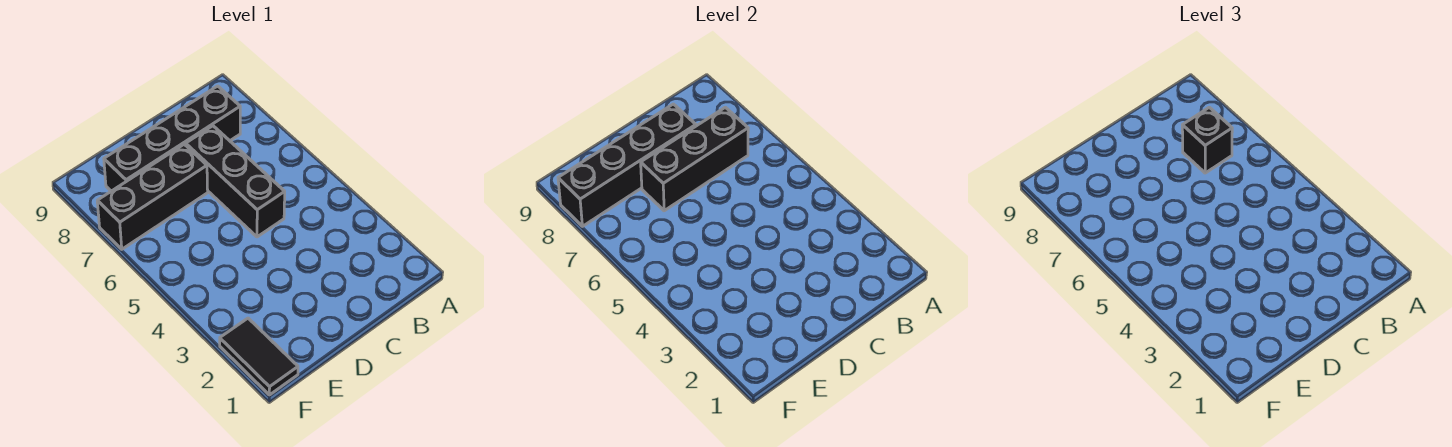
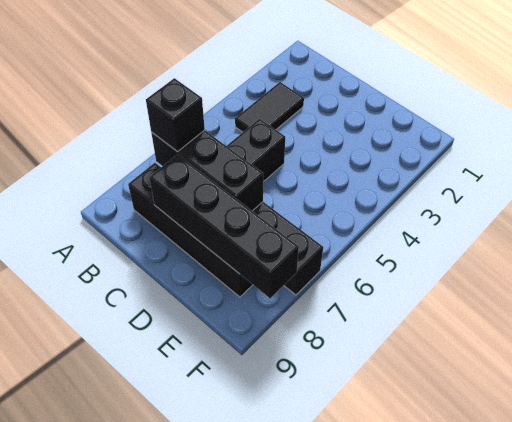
black tile F1:F2 level 1 -> black tile B3:B4 level 1

